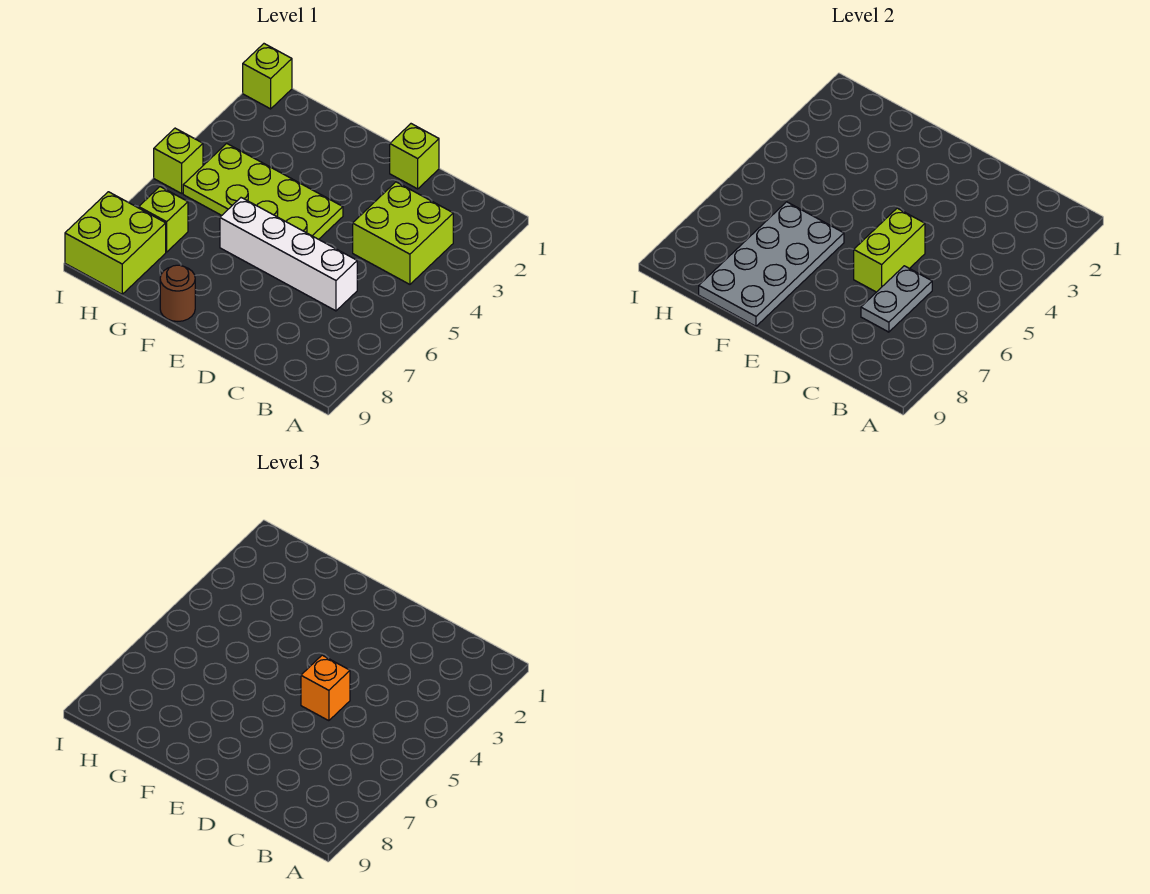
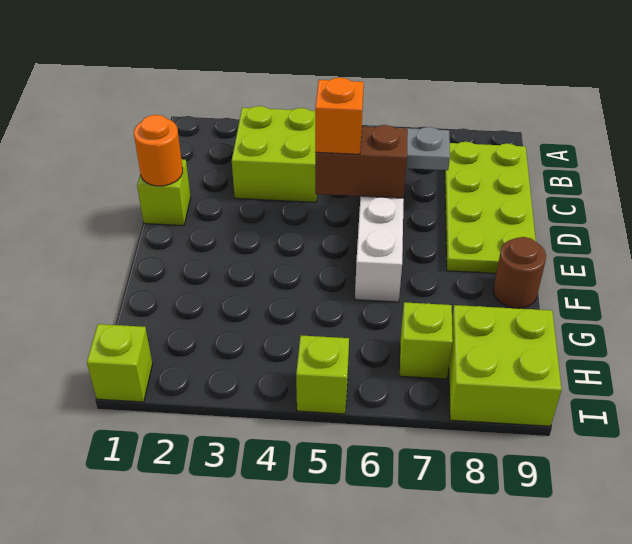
none -> orange round brick D1 level 2
lime brick D5:D6 level 2 -> brown brick D5:D6 level 2
lime plate E4:H5 level 1 -> lime plate B8:E9 level 1
grey plate F6:G9 level 2 -> none

